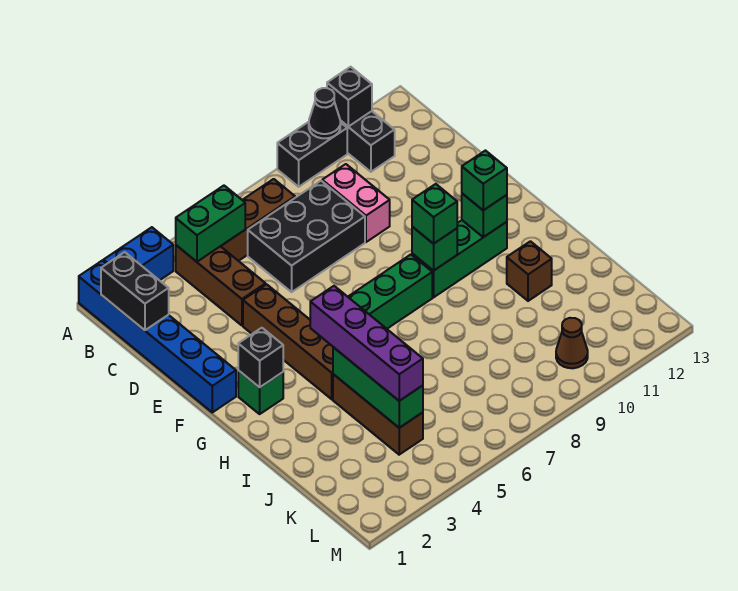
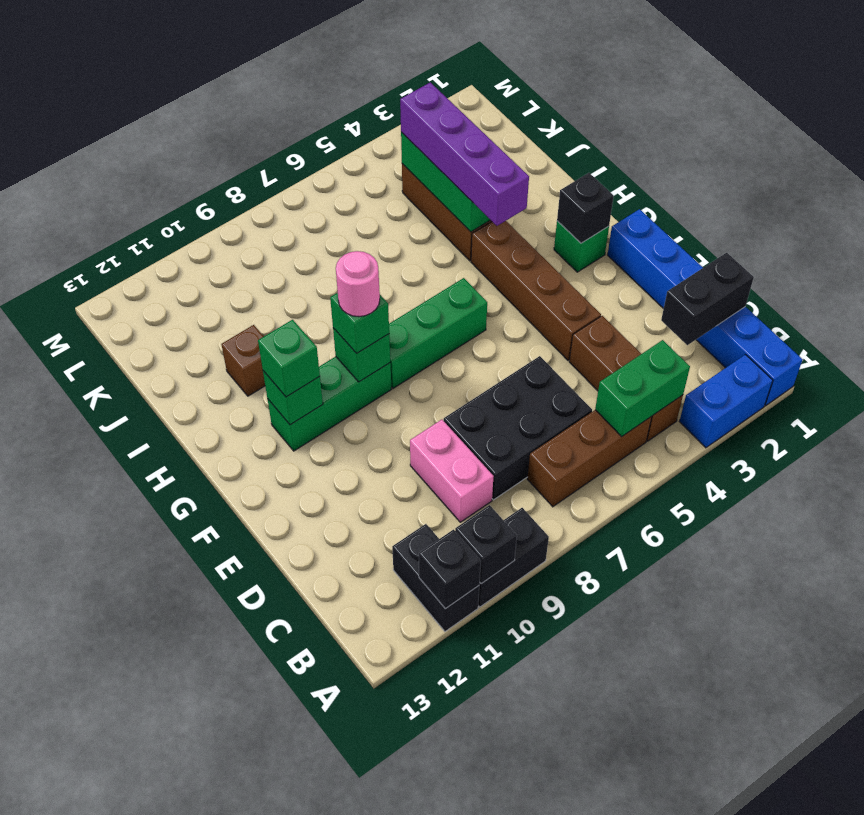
black cone A10 level 2 -> black brick A10 level 2
black brick B1:C1 level 2 -> black brick C1:C2 level 2
none -> pink round brick G9 level 4
brown cone L10 level 1 -> none

